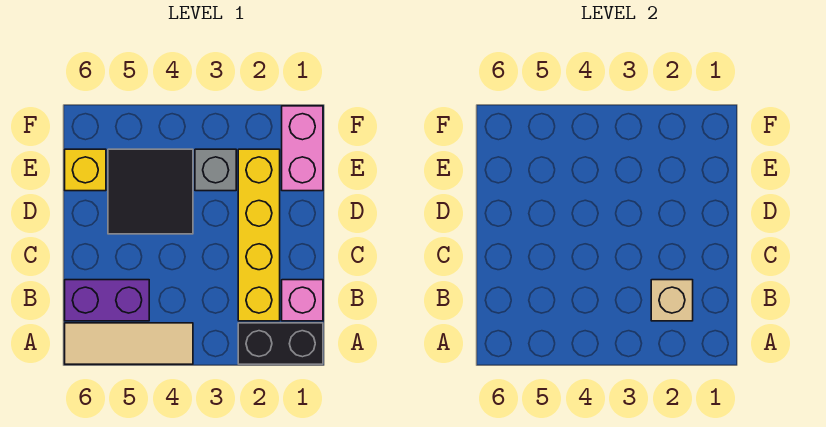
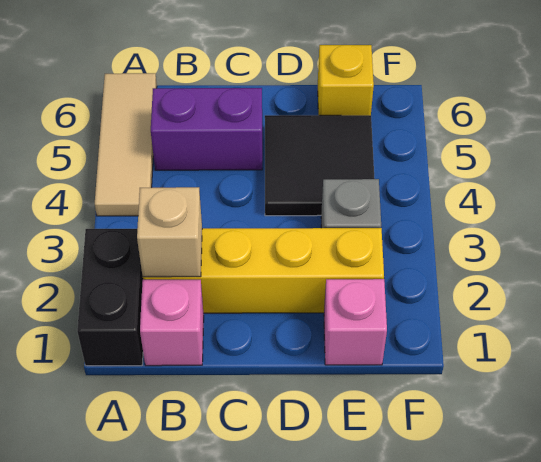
purple brick B5:B6 level 1 -> purple brick B5:C5 level 1
pink brick E1:F1 level 1 -> pink brick E1 level 1

